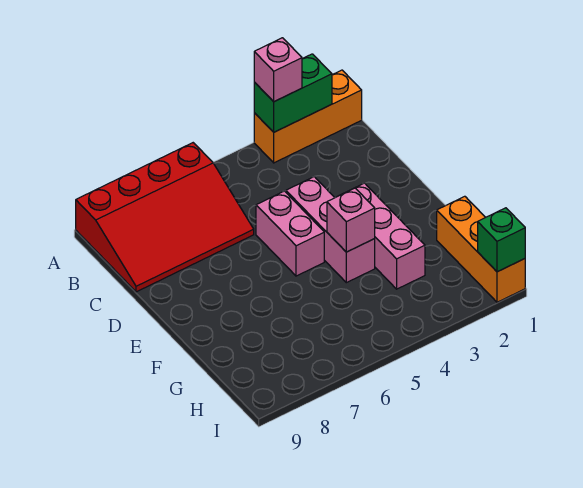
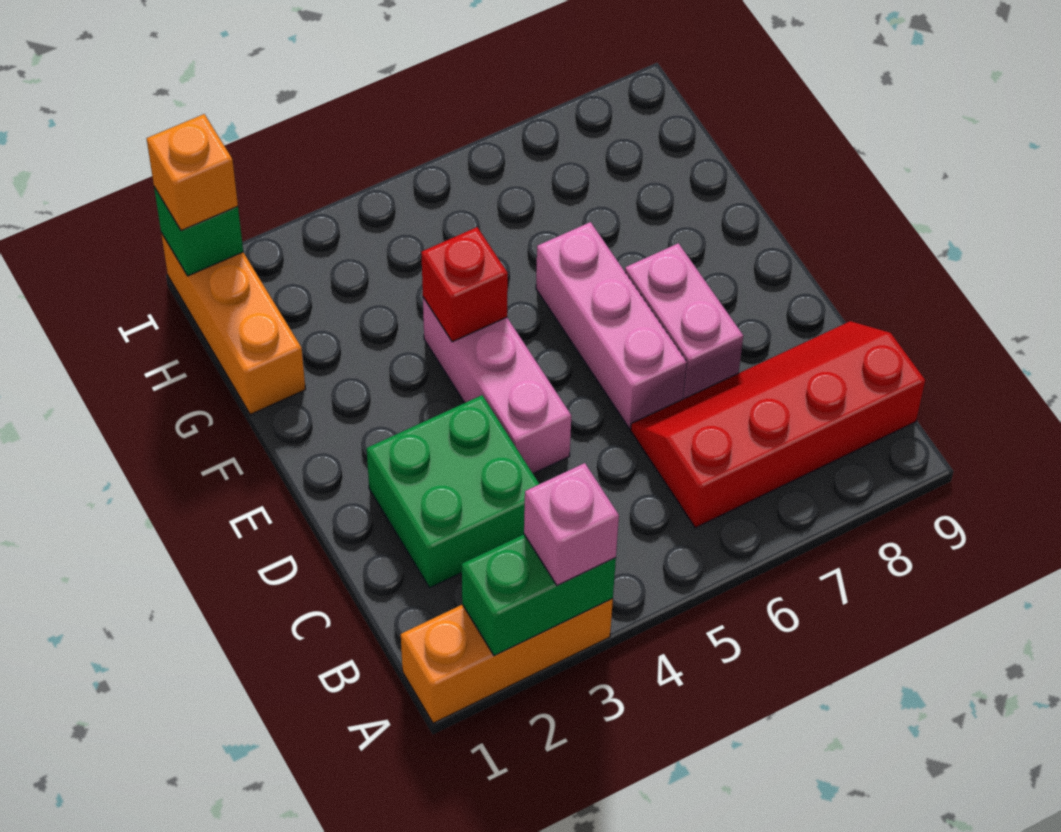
red slope A6:C9 level 1 top A -> red slope B6:C9 level 1 top B
none -> green brick C2:D3 level 1
pink brick D5:E5 level 1 -> pink brick D7:E7 level 1
pink brick E3:G3 level 1 -> pink brick D6:F6 level 1
pink brick F4 level 2 -> red brick F4 level 2
none -> orange brick I1 level 3

